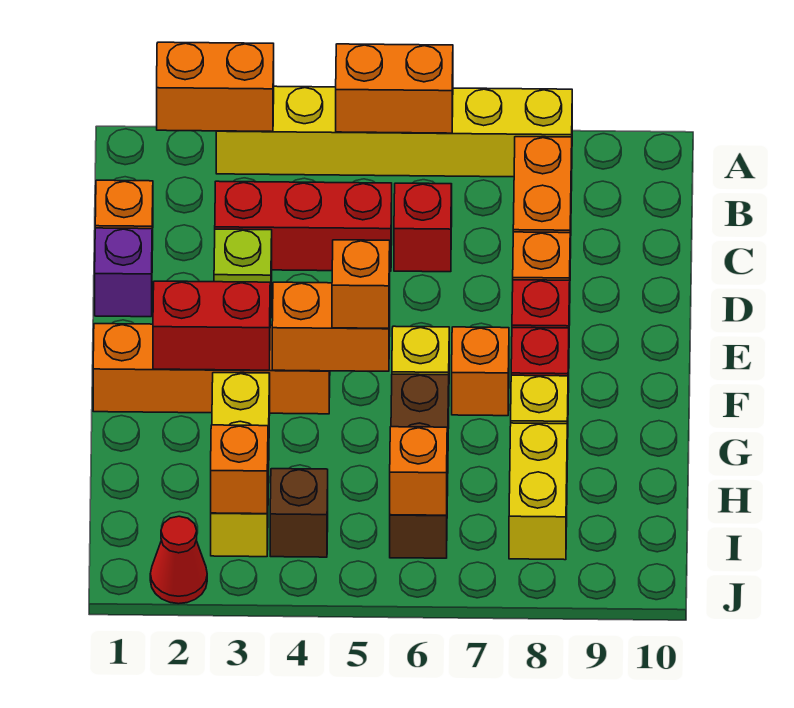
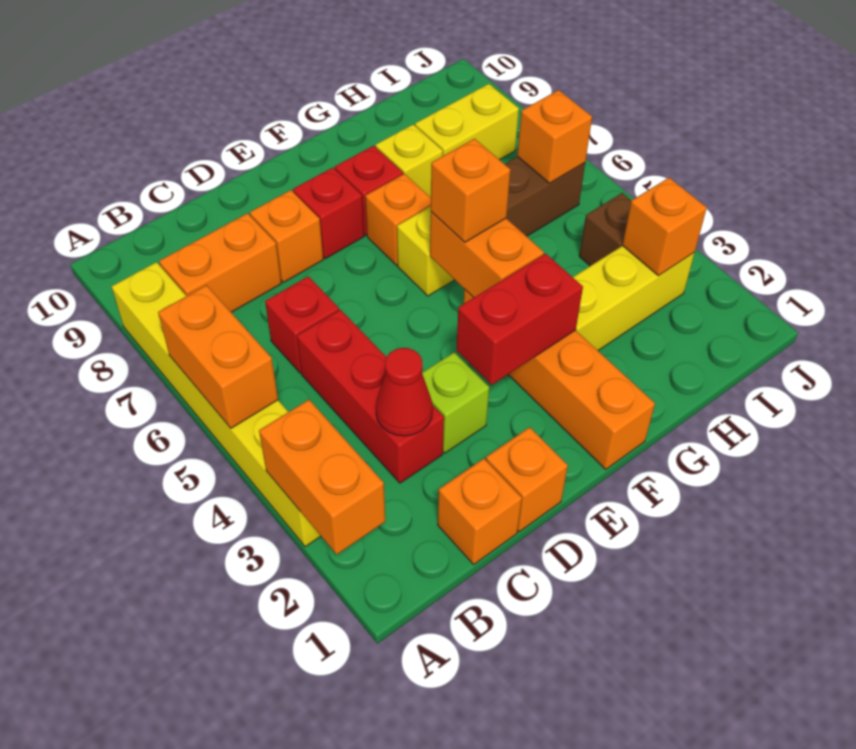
purple brick D1 level 1 -> orange brick D1 level 1
red brick F2:F3 level 2 -> red brick E3:F3 level 2
red cone J2 level 1 -> red cone C3 level 2

